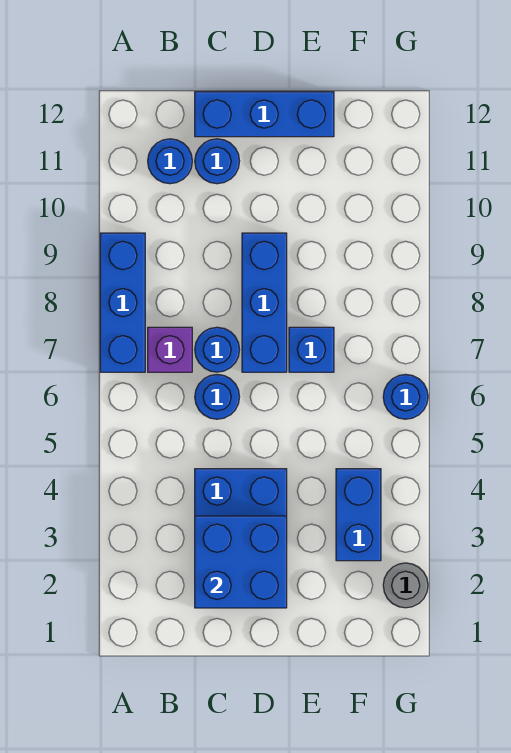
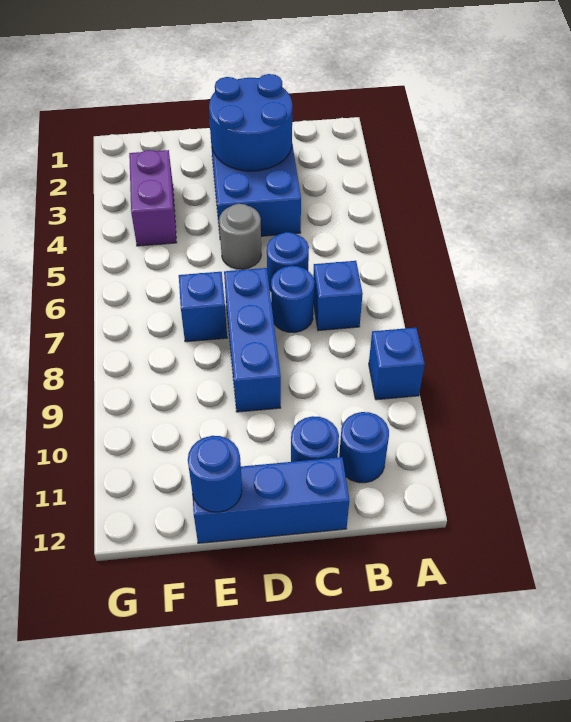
blue brick A7:A9 level 1 -> blue brick A9 level 1
purple brick B7 level 1 -> blue brick B7 level 1
blue brick C2:D3 level 2 -> blue round brick C2:D3 level 2
blue brick F3:F4 level 1 -> purple brick F3:F4 level 1
grey round brick G2 level 1 -> grey round brick D5 level 1
blue round brick G6 level 1 -> blue round brick E12 level 2

